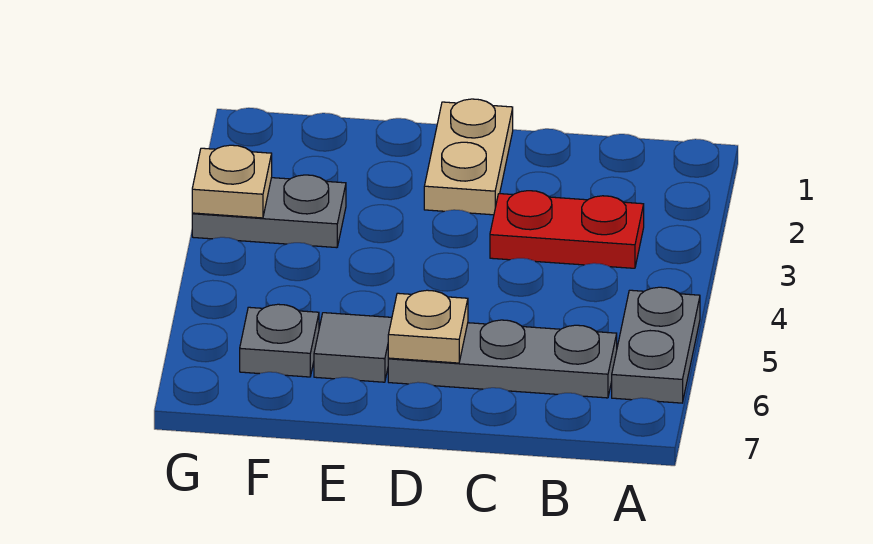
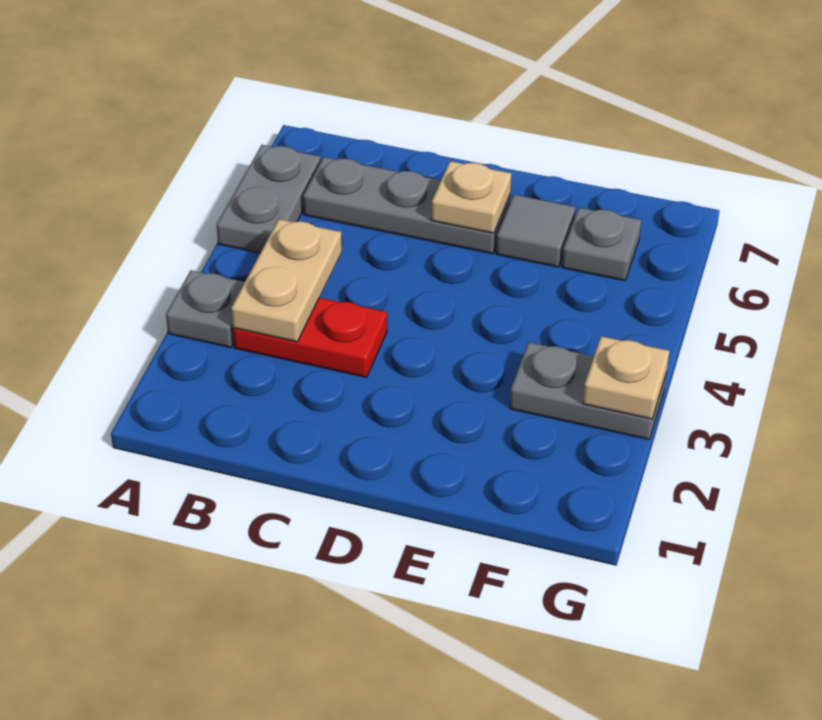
none -> grey plate A3 level 1
tan plate D1:D2 level 1 -> tan plate B3:B4 level 2

